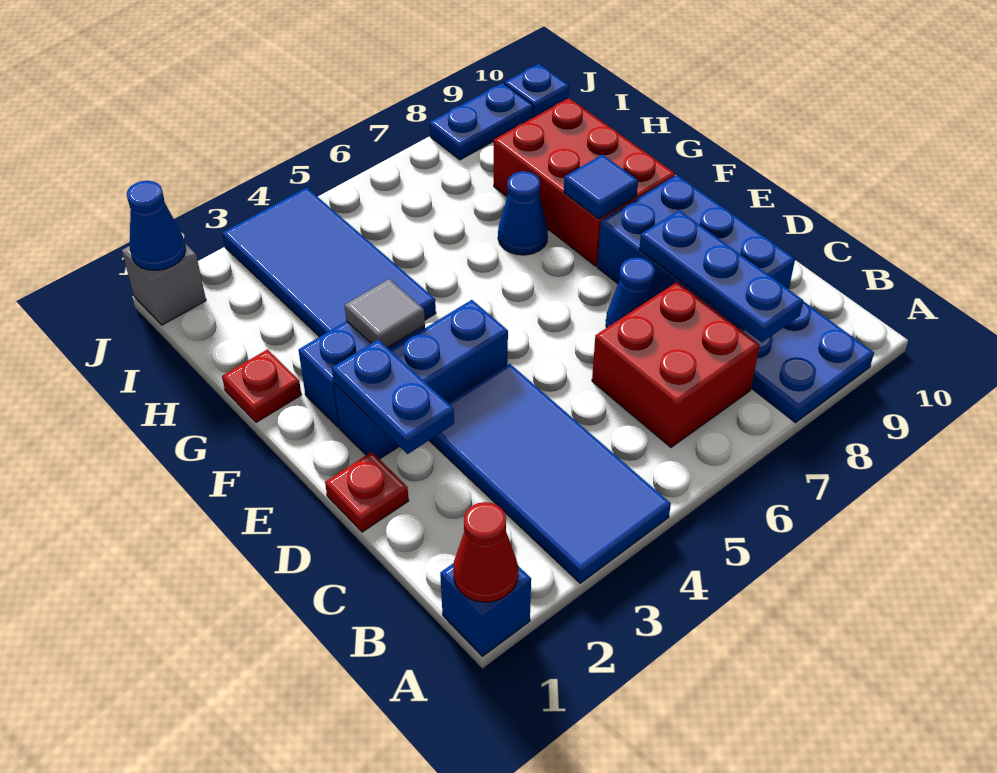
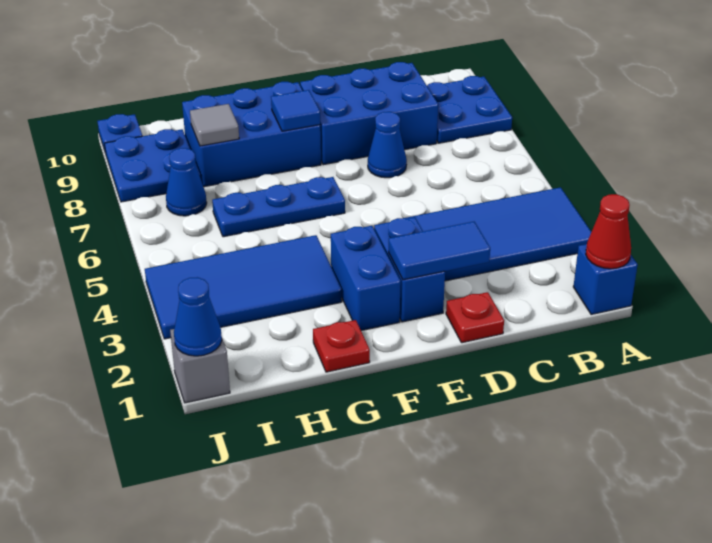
red brick B6:C7 level 1 -> none
blue plate B8:D8 level 2 -> blue plate F6:H6 level 1
blue plate D2:E2 level 2 -> blue tile D2:E2 level 2
blue brick E2:E4 level 1 -> blue brick E2:E3 level 1
grey tile F3 level 2 -> grey tile H8 level 2
red brick F8:H9 level 1 -> blue brick F8:H9 level 1
blue cone G7 level 1 -> blue cone I7 level 1
blue plate J8:J9 level 1 -> blue plate I8:J9 level 1

